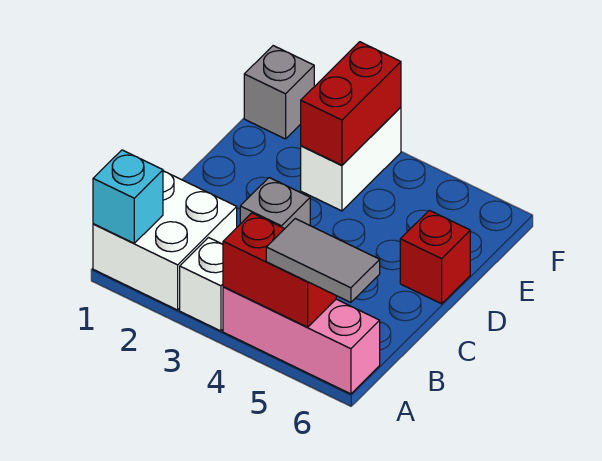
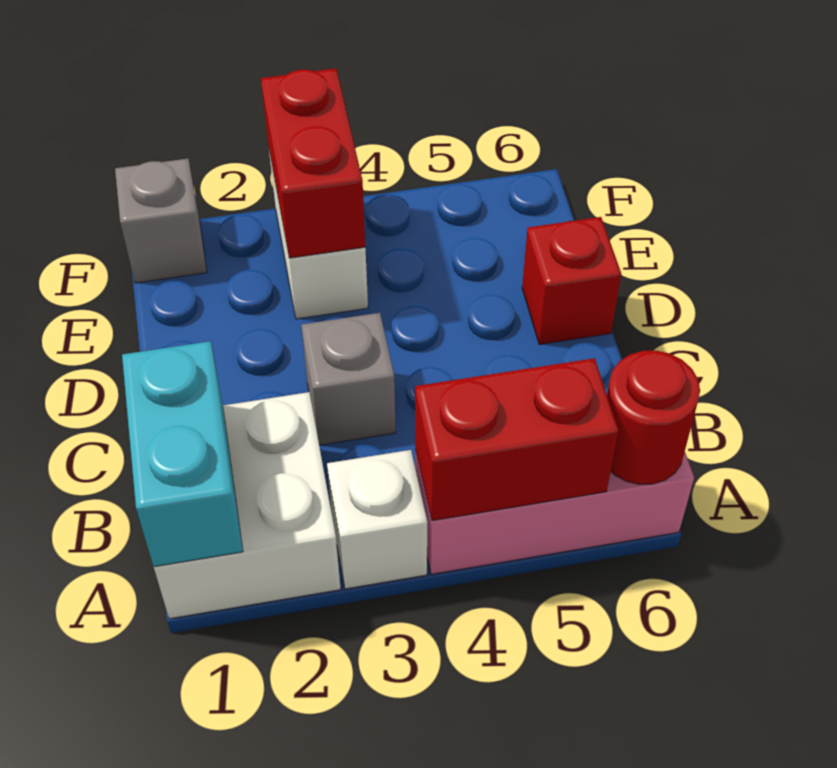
cyan brick A1 level 2 -> cyan brick A1:B1 level 2
grey tile A5:A6 level 3 -> none
none -> red round brick A6 level 2

